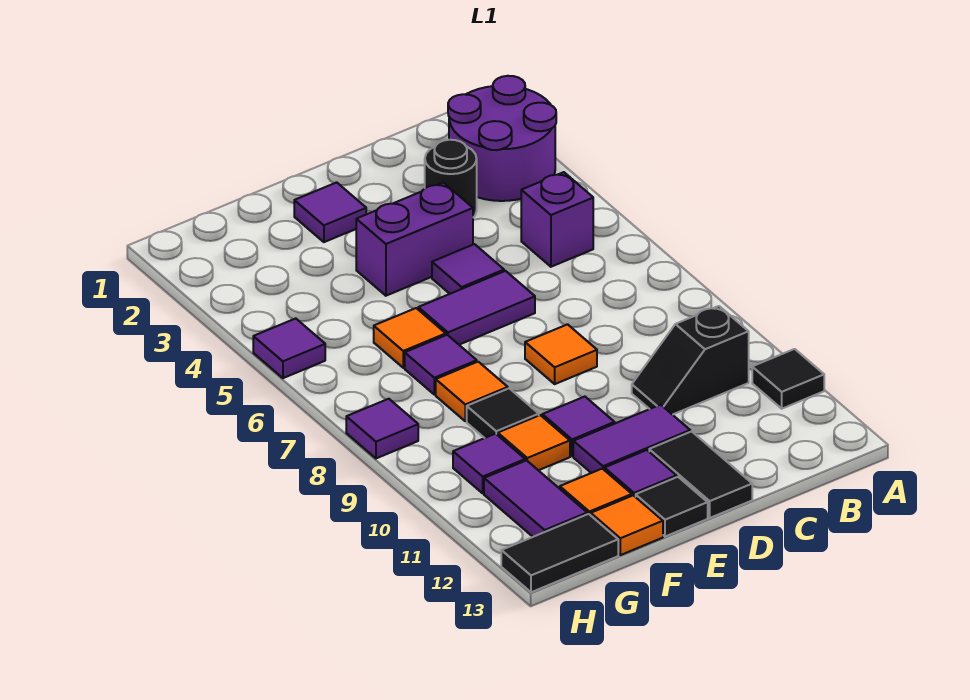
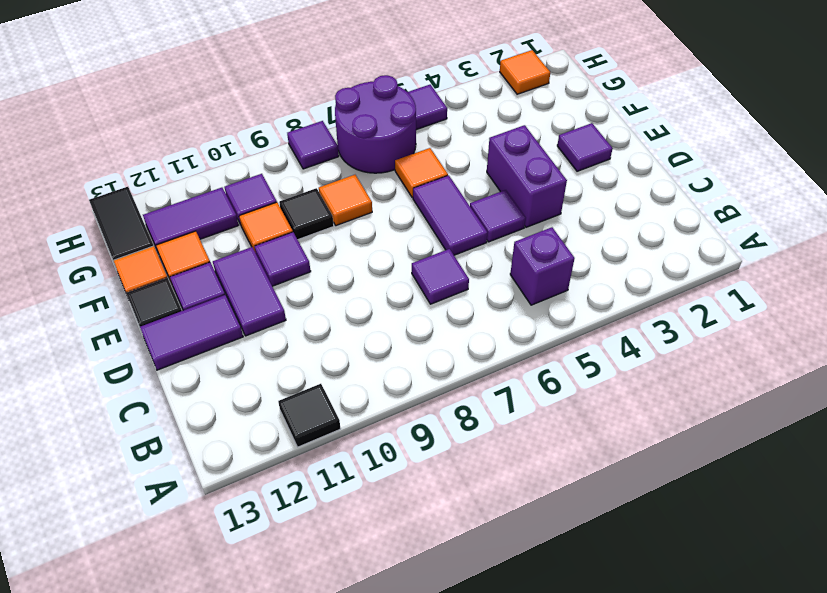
purple round brick A2:B3 level 1 -> purple round brick G6:H7 level 1
black slope B10:C10 level 1 top B -> none
black round brick C3 level 1 -> none
orange tile D8 level 1 -> orange tile H2 level 1
black tile D12:D13 level 1 -> purple tile D12:D13 level 1
purple tile F7 level 1 -> purple tile C7 level 1

